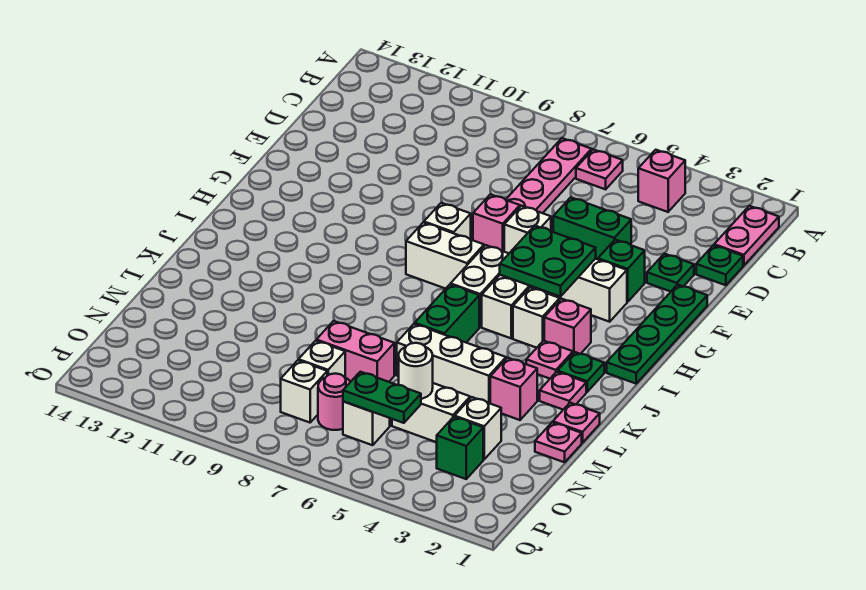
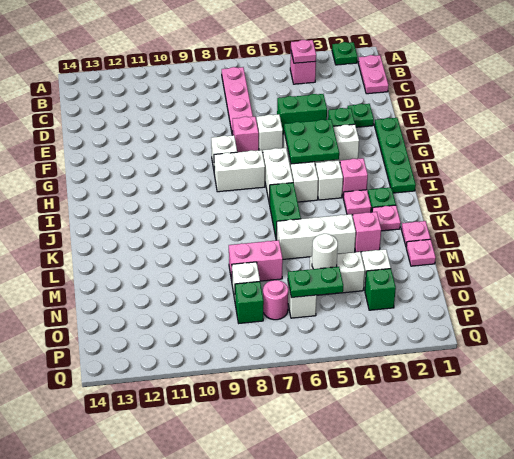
pink plate B6 level 1 -> pink plate B4 level 2
green plate D1 level 1 -> green plate A2 level 1
white brick O8 level 1 -> green brick O8 level 1

